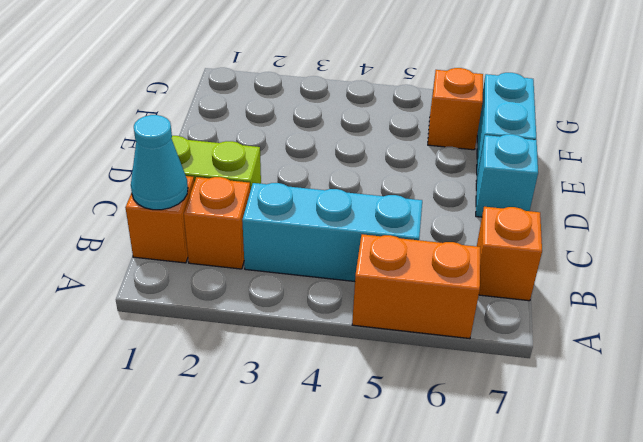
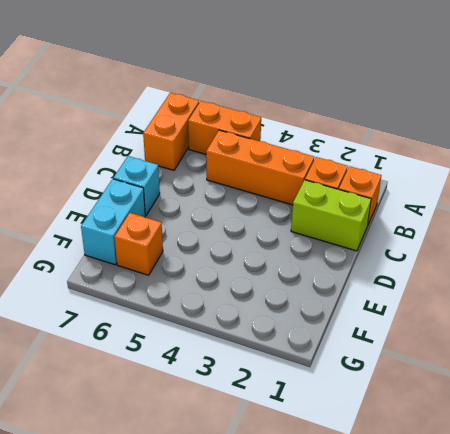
cyan cone B1 level 2 -> none
cyan brick B3:B5 level 1 -> orange brick B3:B5 level 1
orange brick B7 level 1 -> orange brick A7:B7 level 1

